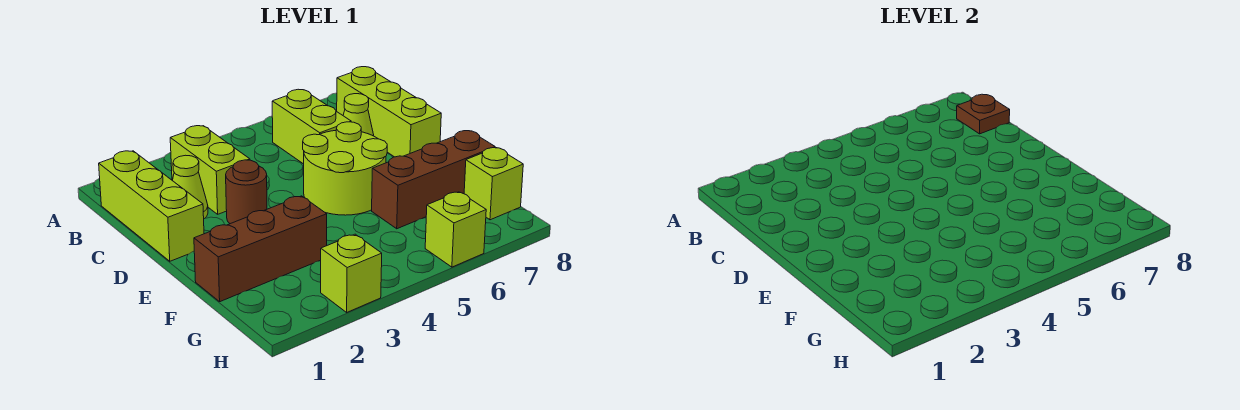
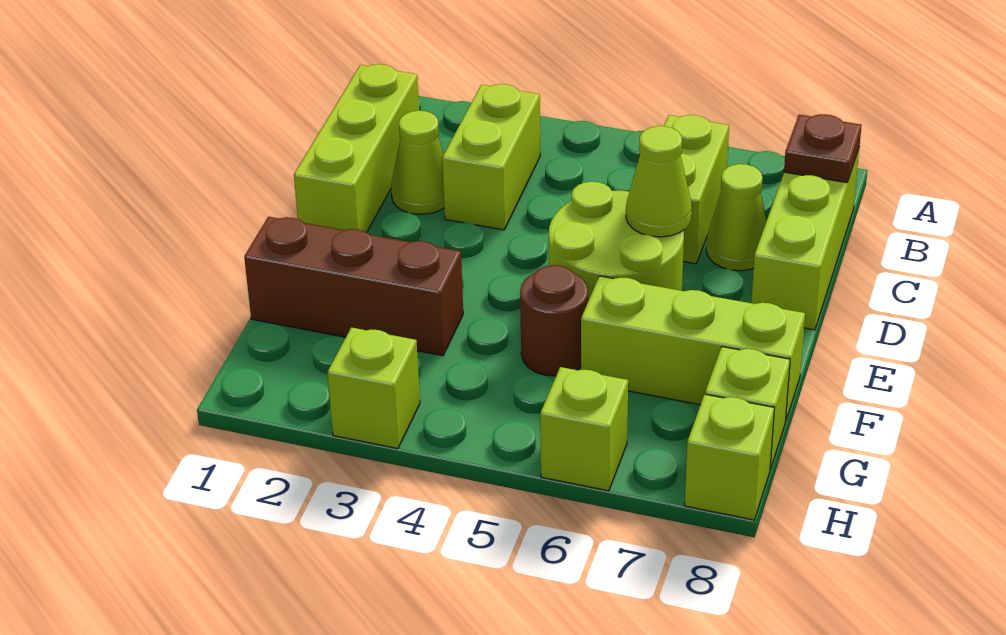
brown round brick D3 level 1 -> brown round brick F5 level 1
none -> lime cone D6 level 2
brown brick F6:F8 level 1 -> lime brick F6:F8 level 1
none -> lime brick H8 level 1

